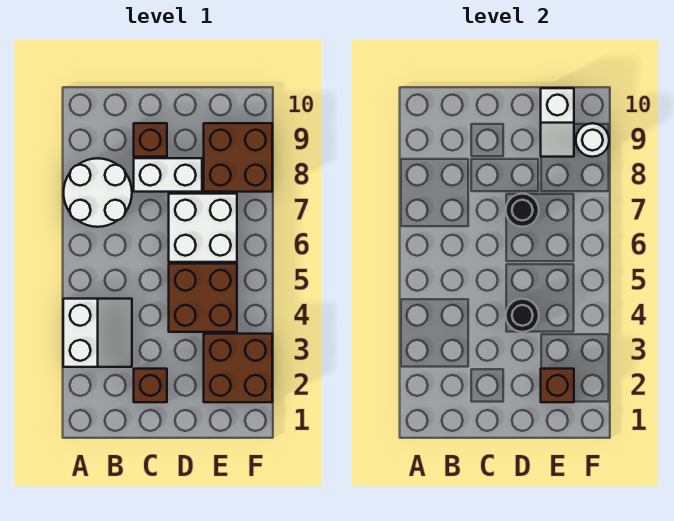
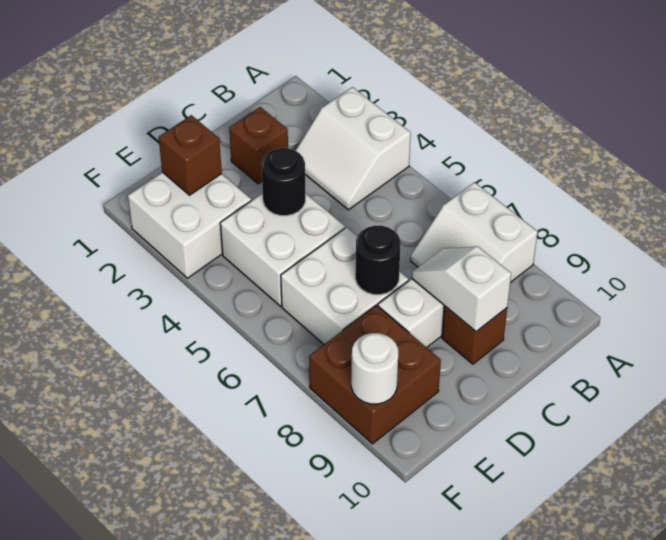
white round brick A7:B8 level 1 -> white slope A7:B8 level 1 top A
brown brick D4:E5 level 1 -> white brick D4:E5 level 1
brown brick E2:F3 level 1 -> white brick E2:F3 level 1
white slope E9:E10 level 2 top 10 -> white slope C8:C9 level 2 top 9

